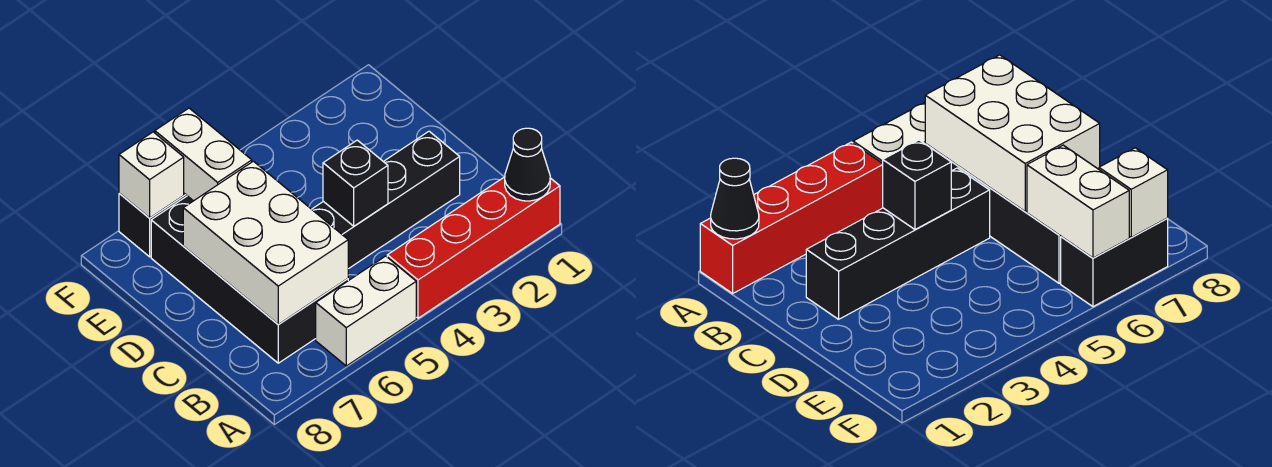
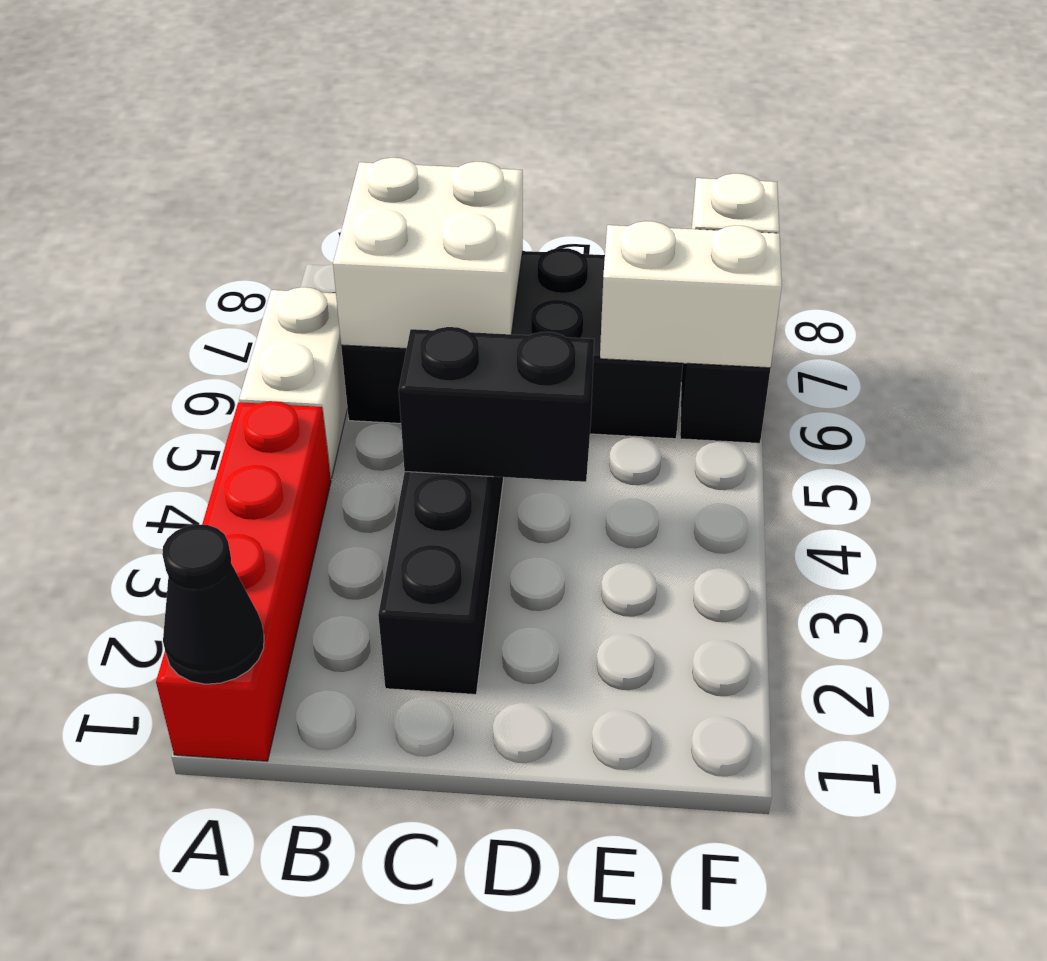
white brick B6:D7 level 2 -> white brick B6:C7 level 2
black brick C4 level 2 -> black brick C4:D4 level 2

